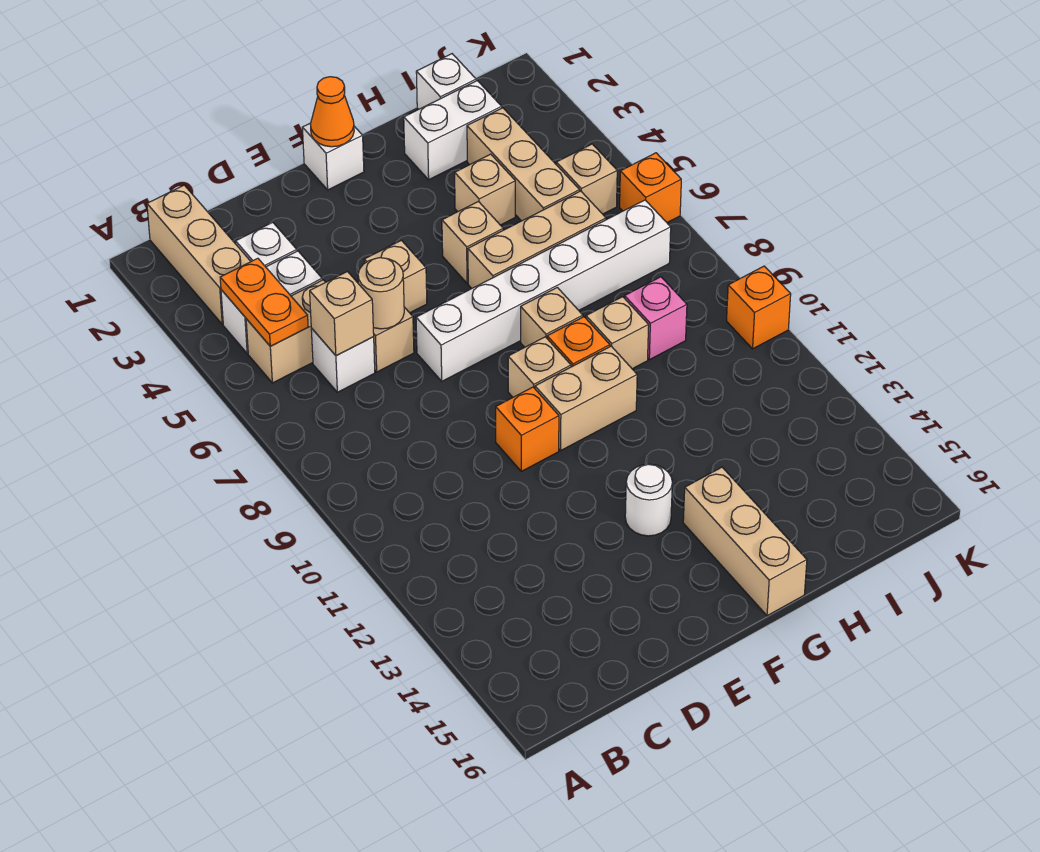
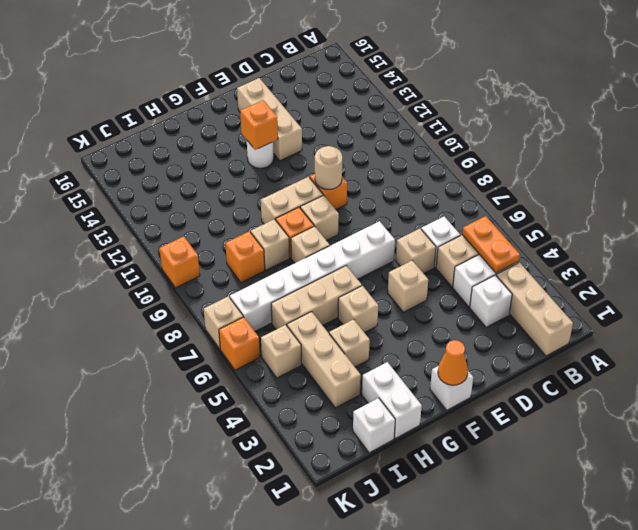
tan brick C6 level 2 -> tan brick K7 level 1
tan round brick D6 level 2 -> tan round brick E10 level 2
none -> orange brick F13 level 2
tan brick G14:G16 level 1 -> tan brick E13:E15 level 1
white brick H2:I2 level 1 -> white brick H1:H2 level 1
pink brick I9 level 1 -> orange brick I9 level 1

